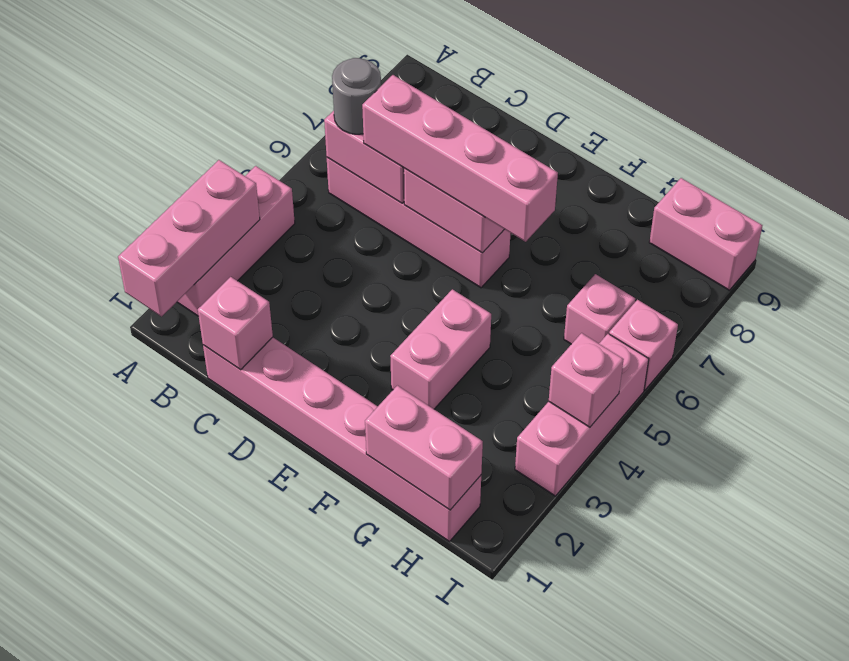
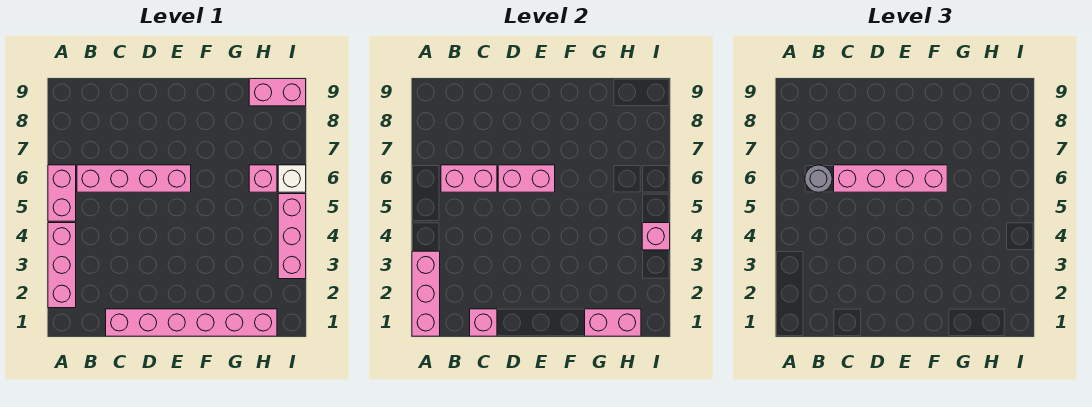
pink brick F3:F4 level 1 -> pink brick A5:A6 level 1
pink brick I6 level 1 -> white brick I6 level 1

